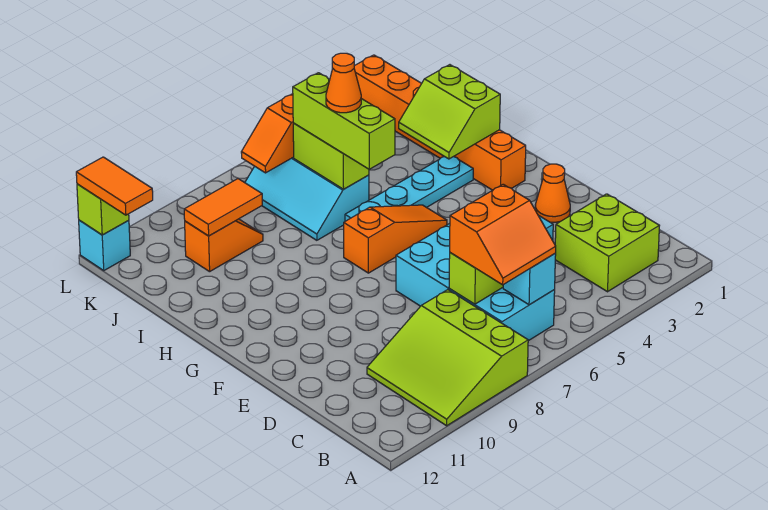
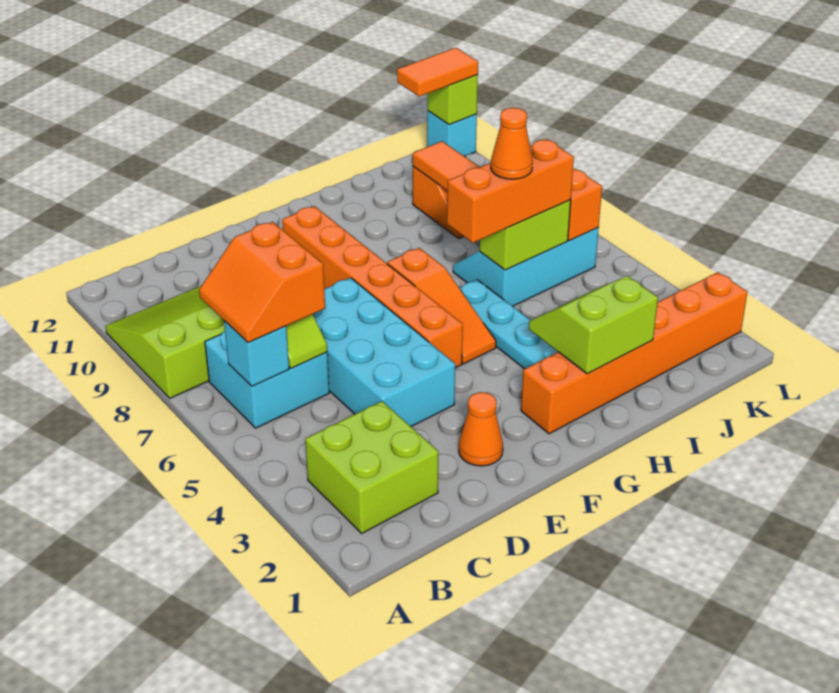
none -> orange brick F5:F10 level 1
lime brick H6:J6 level 3 -> orange brick H6:J6 level 3

